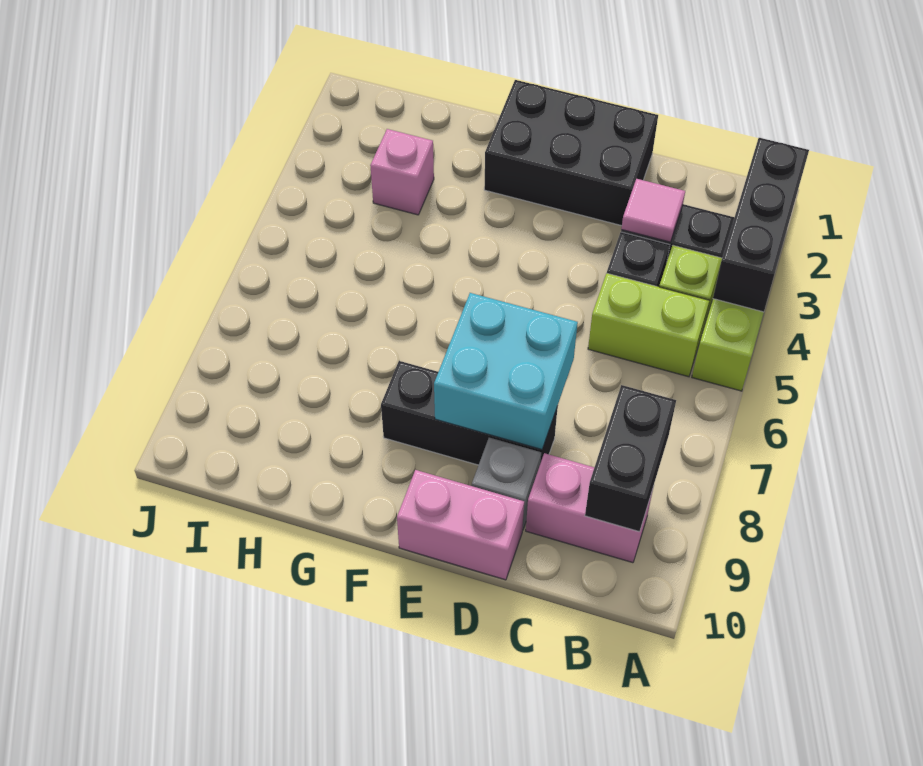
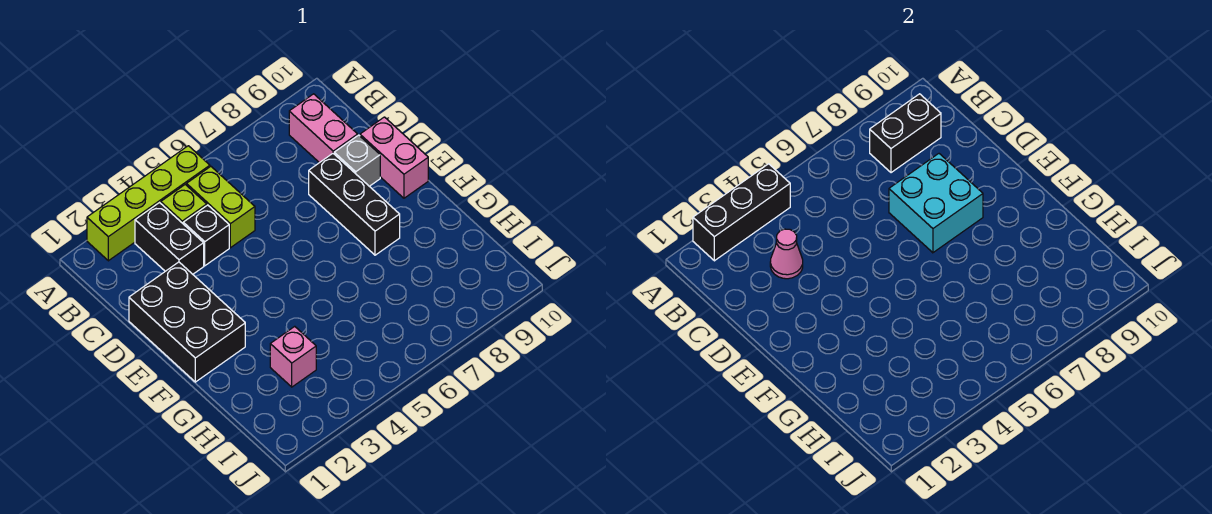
pink tile C3 level 2 -> pink cone C3 level 2

